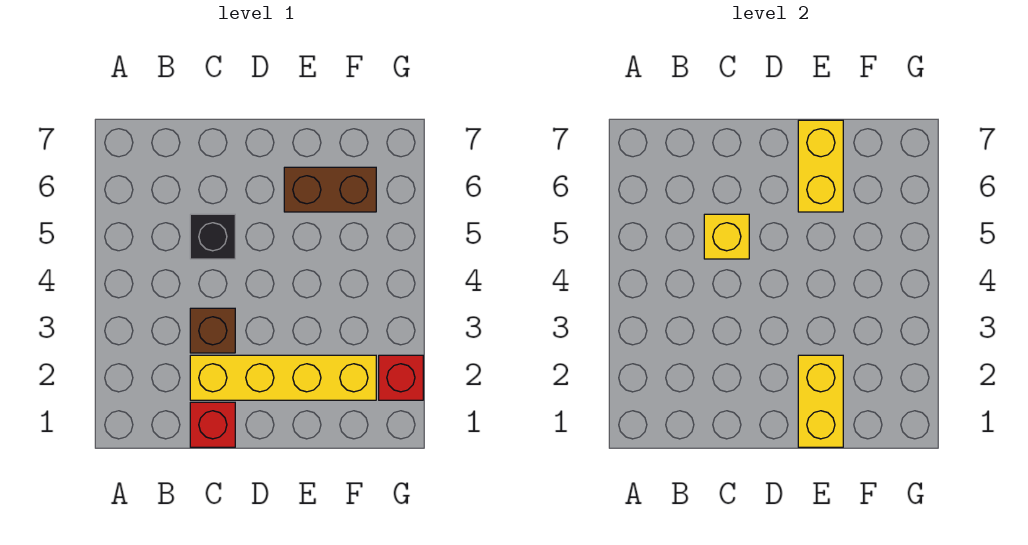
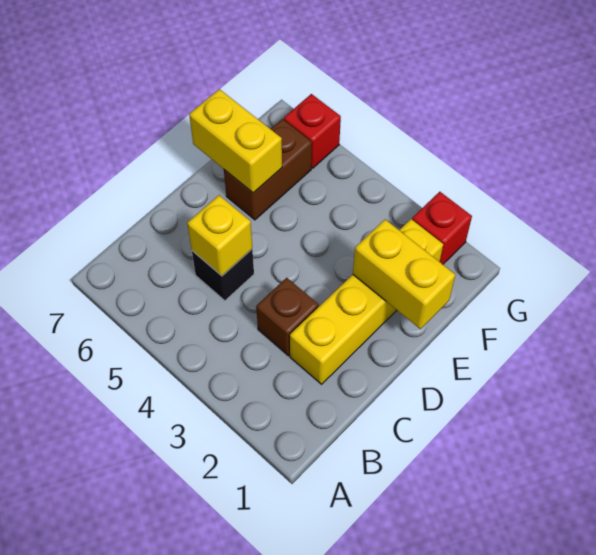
red brick C1 level 1 -> red brick G6 level 1

